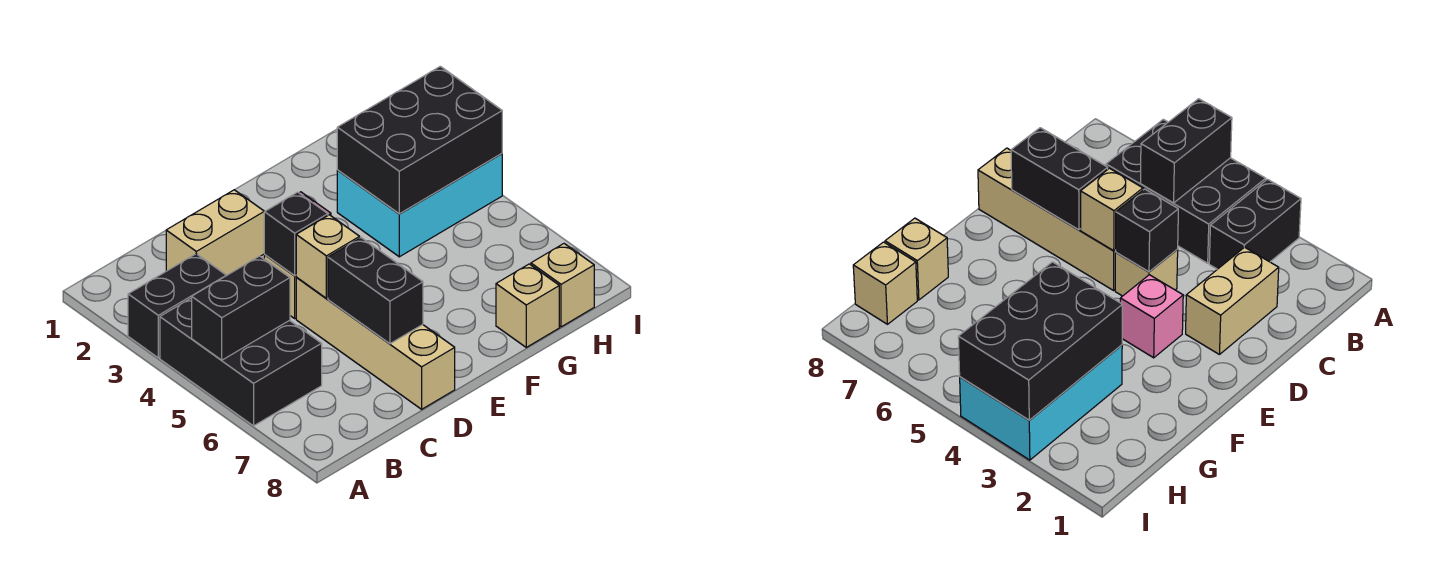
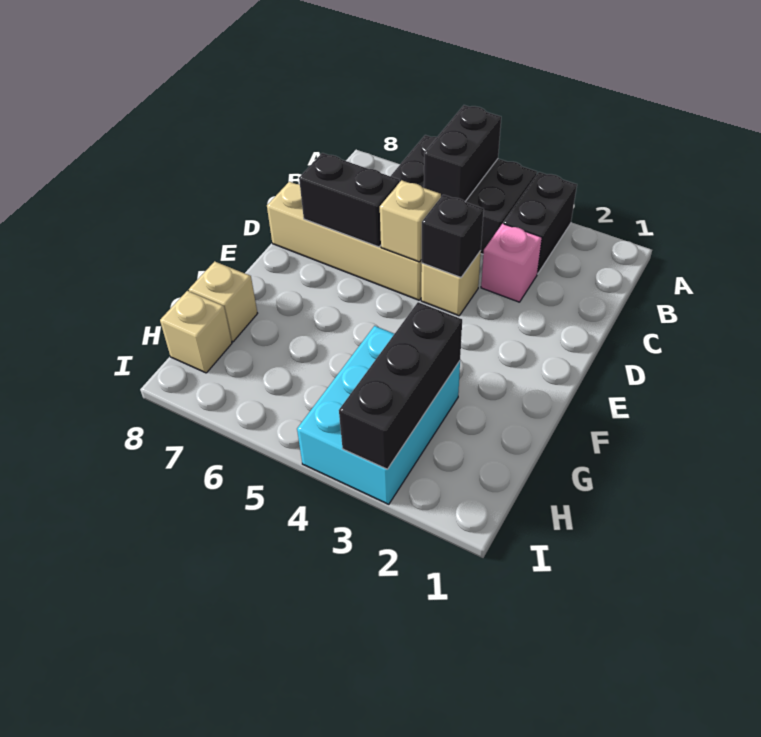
tan brick C2:D2 level 1 -> none
pink brick E3 level 1 -> pink brick C3 level 1
black brick G3:I4 level 2 -> black brick G3:I3 level 2

